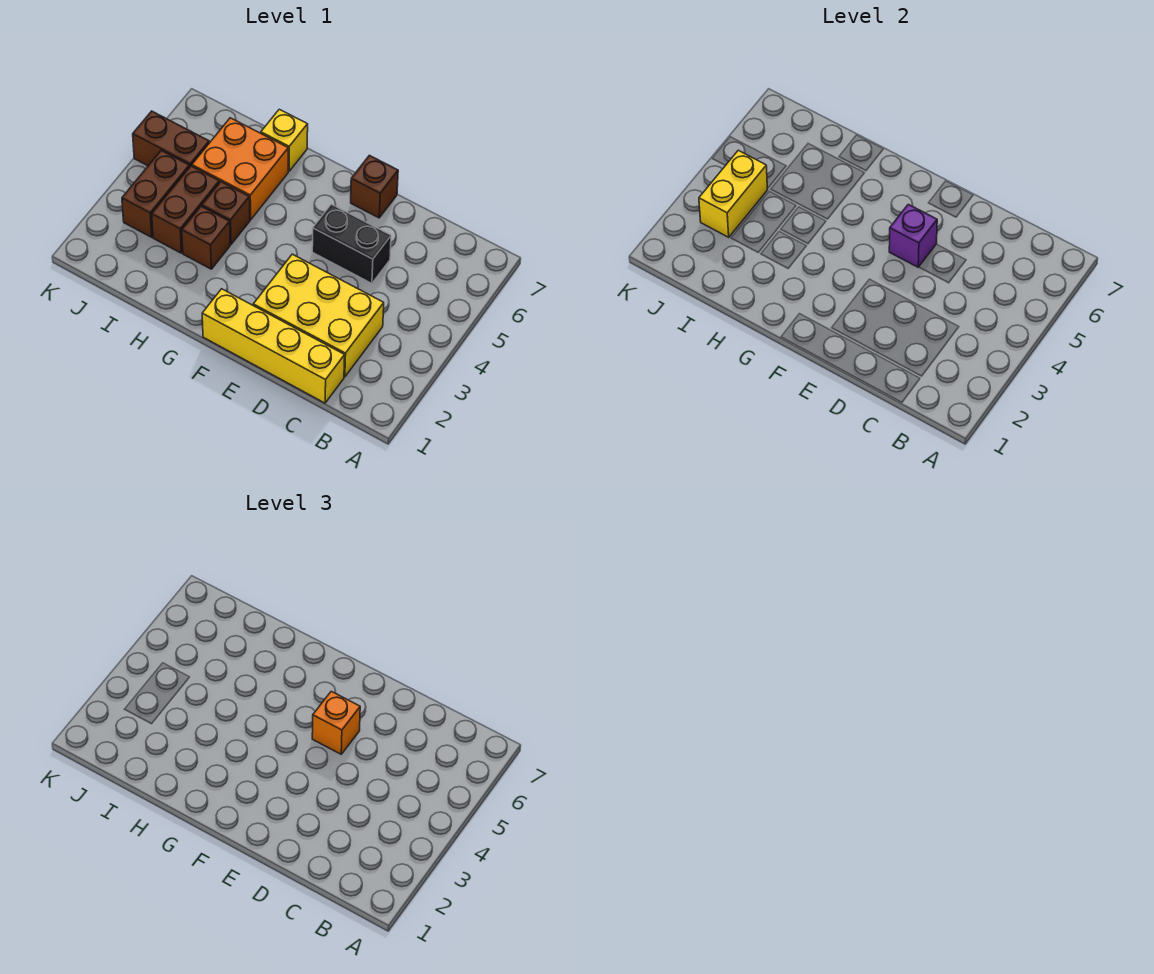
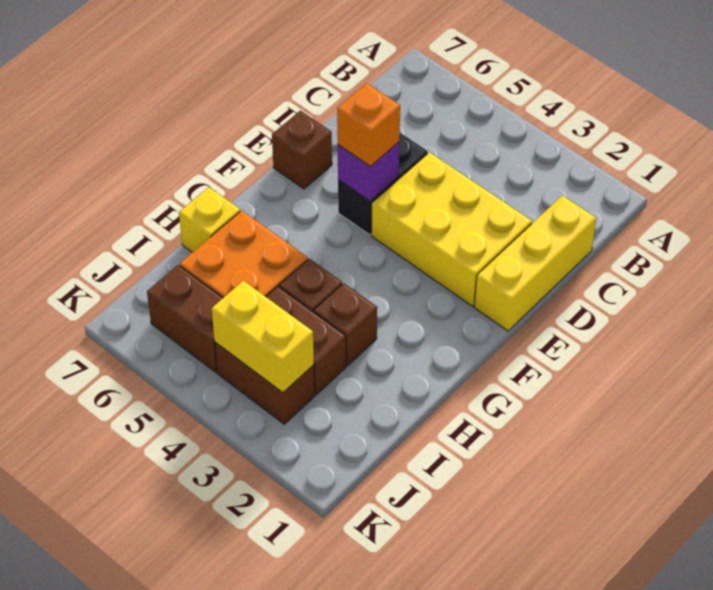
yellow brick C1:F1 level 1 -> yellow brick C1:E1 level 1
yellow brick C2:E3 level 1 -> yellow brick D2:E4 level 1
brown brick J5:K5 level 1 -> brown brick J5:J6 level 1

